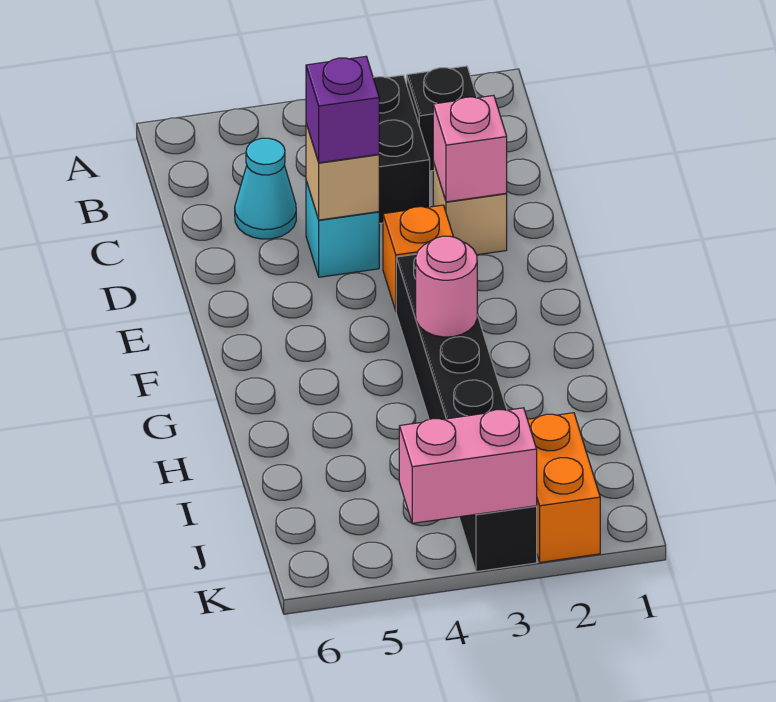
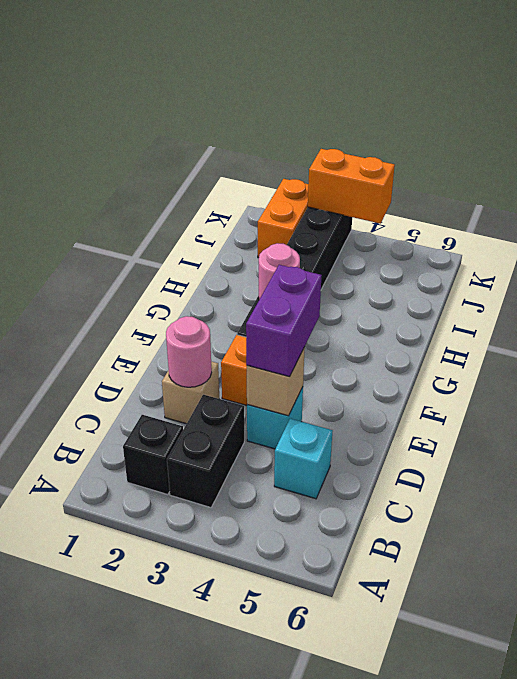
cyan cone C5 level 1 -> cyan brick C5 level 1
pink brick D2 level 2 -> pink round brick D2 level 2
purple brick D4 level 3 -> purple brick D4:E4 level 3
pink brick K3:K4 level 2 -> orange brick K3:K4 level 2

